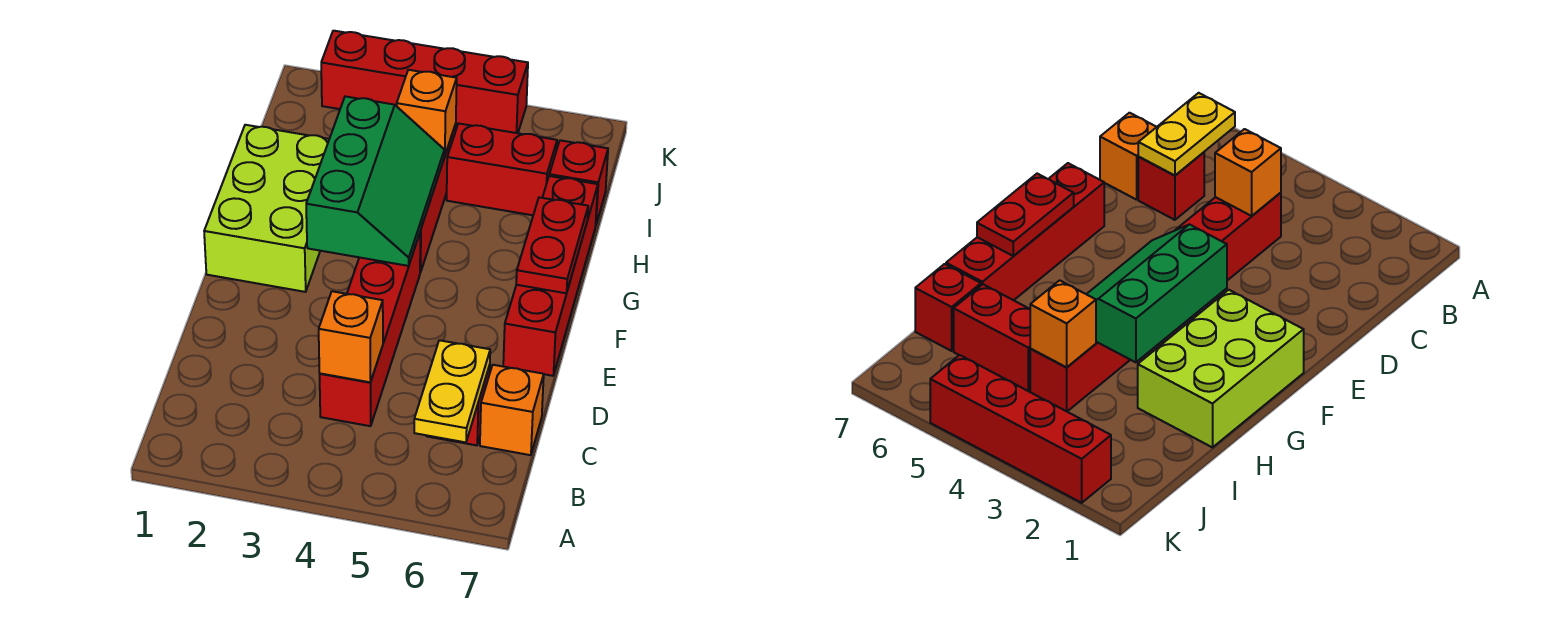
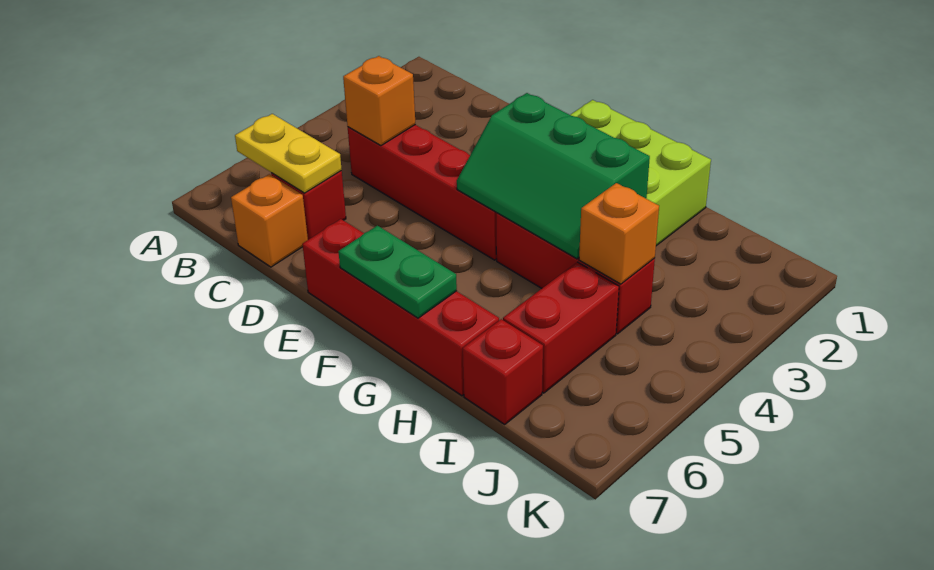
red plate F7:G7 level 2 -> green plate F7:G7 level 2
red brick K2:K5 level 1 -> none

